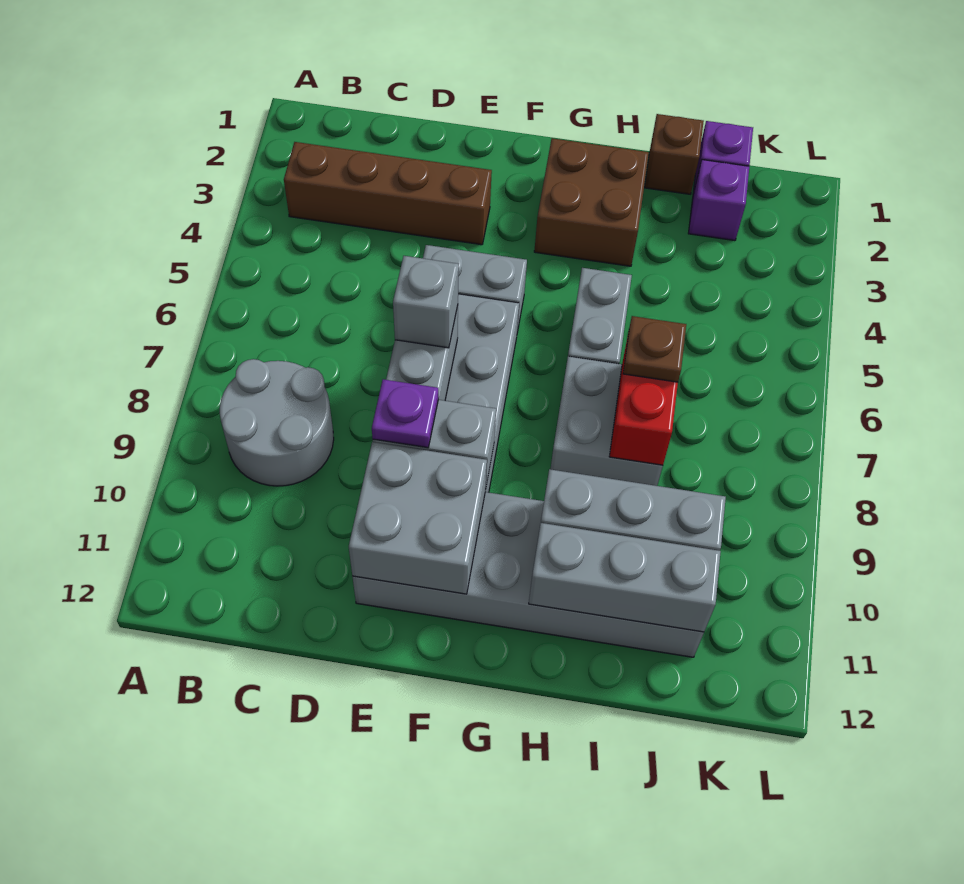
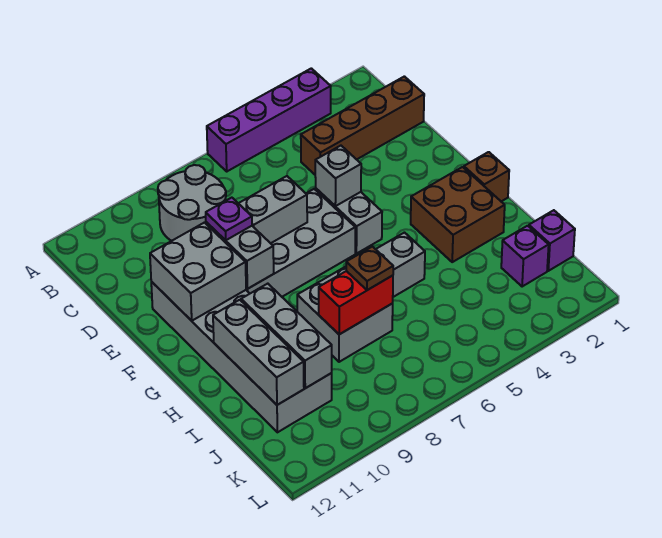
none -> purple brick A3:A6 level 1
brown brick B3:E3 level 1 -> brown brick C1:C4 level 1
grey brick E7 level 3 -> grey brick E5 level 2
brown brick I1 level 1 -> brown brick G1 level 1

